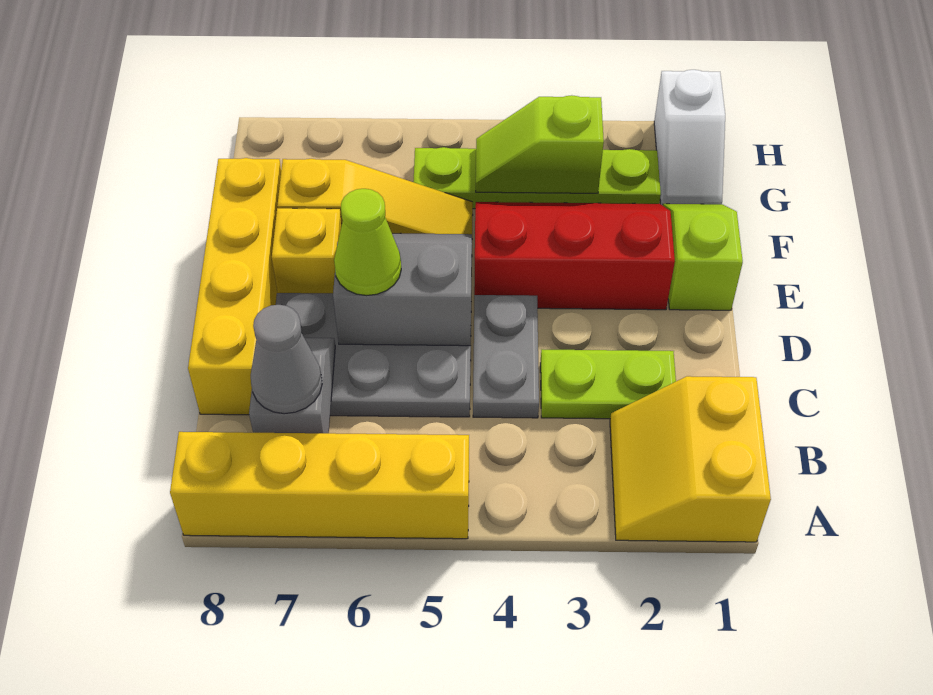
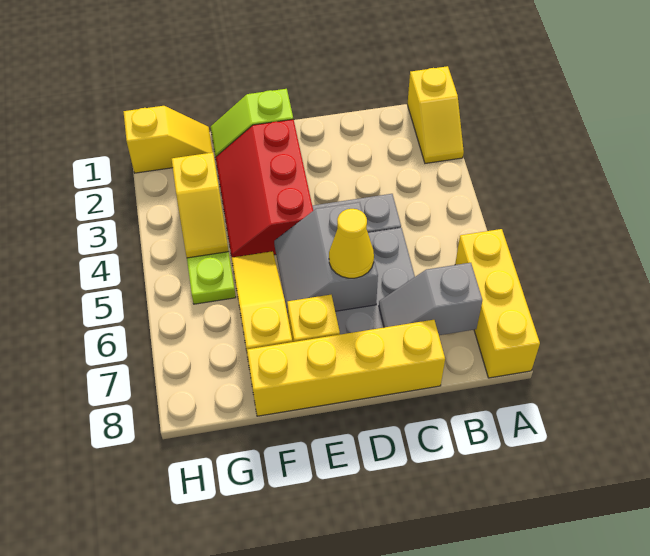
yellow slope A1:B2 level 1 top 1 -> yellow slope A1:A2 level 1 top 1
yellow brick A5:A8 level 1 -> yellow brick A6:A8 level 1
grey cone B7 level 3 -> none
lime plate C2:C3 level 1 -> none
lime cone D6 level 3 -> yellow cone D6 level 3
white slope G1:H1 level 1 top H -> yellow slope G1:H1 level 1 top H
lime slope G3:G4 level 2 top 3 -> yellow slope G3:G4 level 2 top 3

